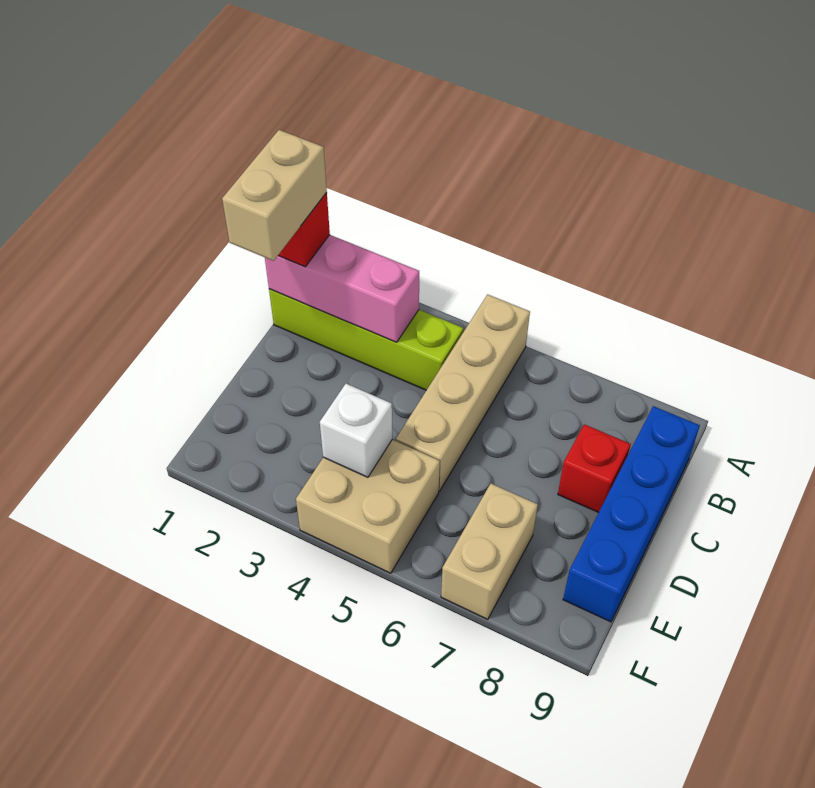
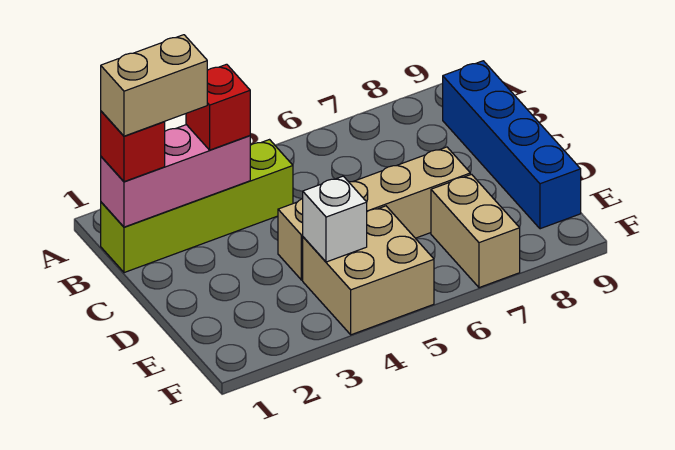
tan brick A5:D5 level 1 -> tan brick D4:D7 level 1
tan brick B1:C1 level 4 -> tan brick B1:B2 level 4
red brick C8 level 1 -> red brick B3 level 3

